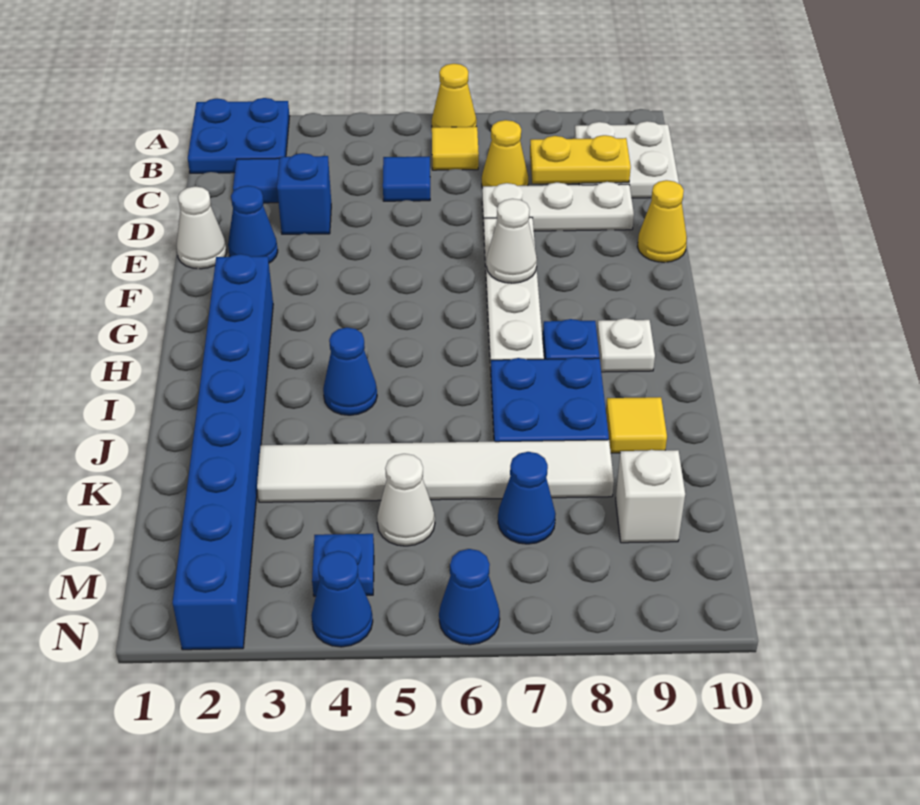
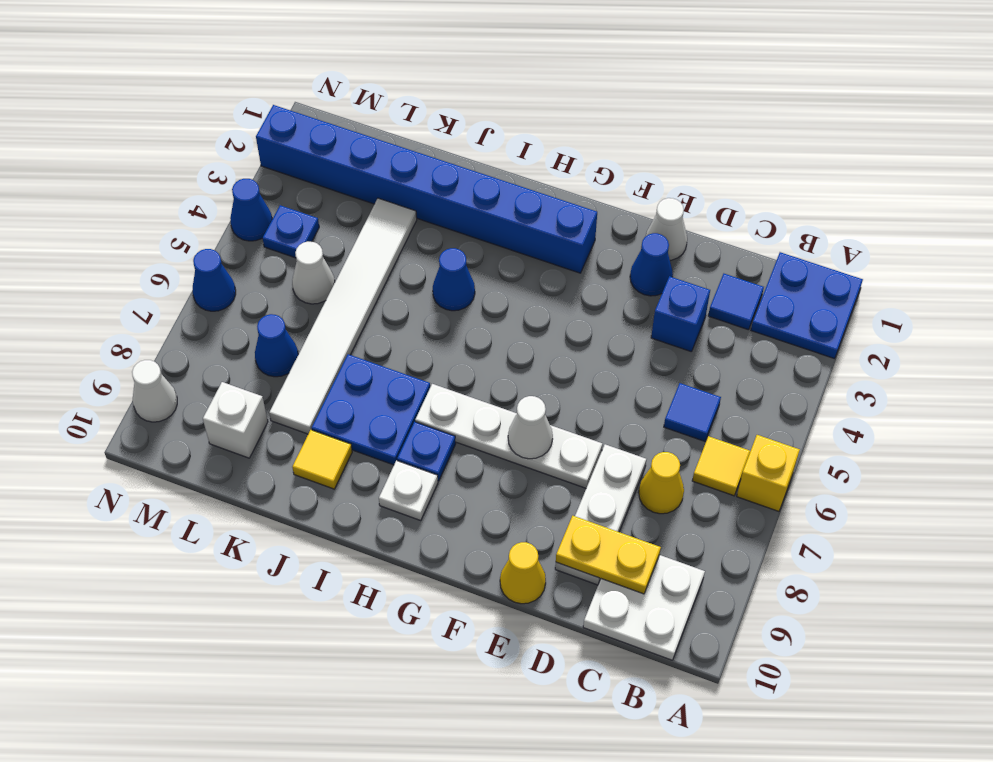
yellow cone A6 level 1 -> yellow brick A6 level 1
yellow plate C8:C9 level 2 -> yellow plate C9:D9 level 2
none -> white cone N9 level 1

